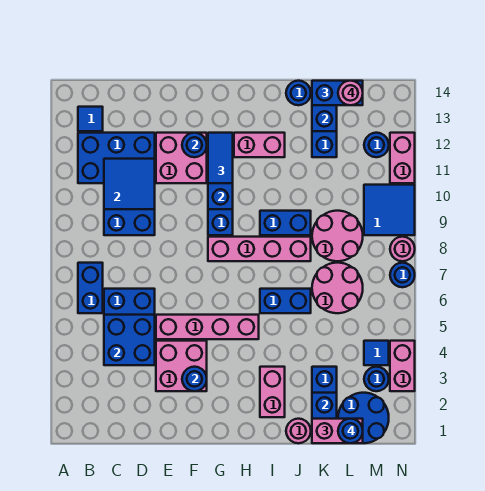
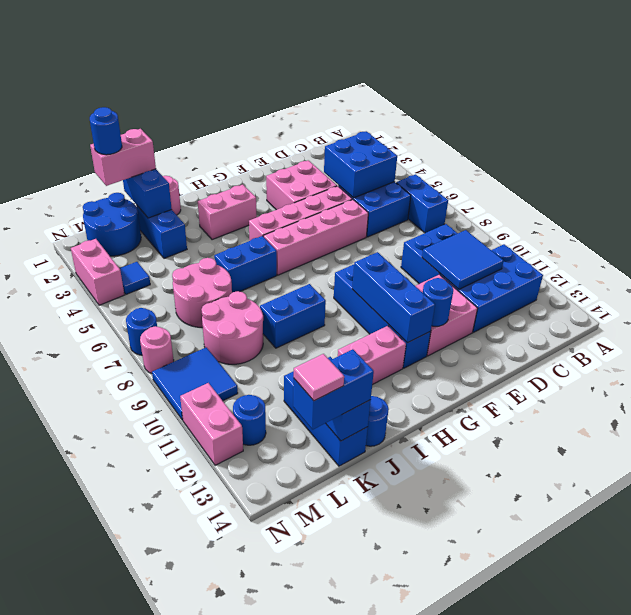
blue tile B13 level 1 -> none
blue round brick F3 level 2 -> none
pink brick G8:J8 level 1 -> pink brick E6:H6 level 1
blue tile G11:G12 level 3 -> none
pink brick I2:I3 level 1 -> pink brick H3:I3 level 1
pink round brick L14 level 4 -> pink tile L14 level 4
blue round brick M3 level 1 -> none

